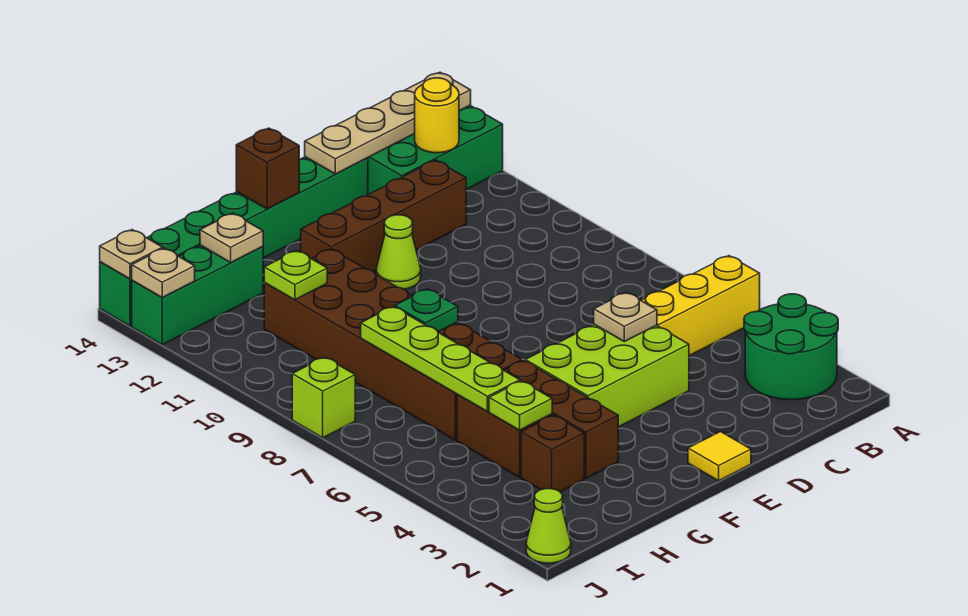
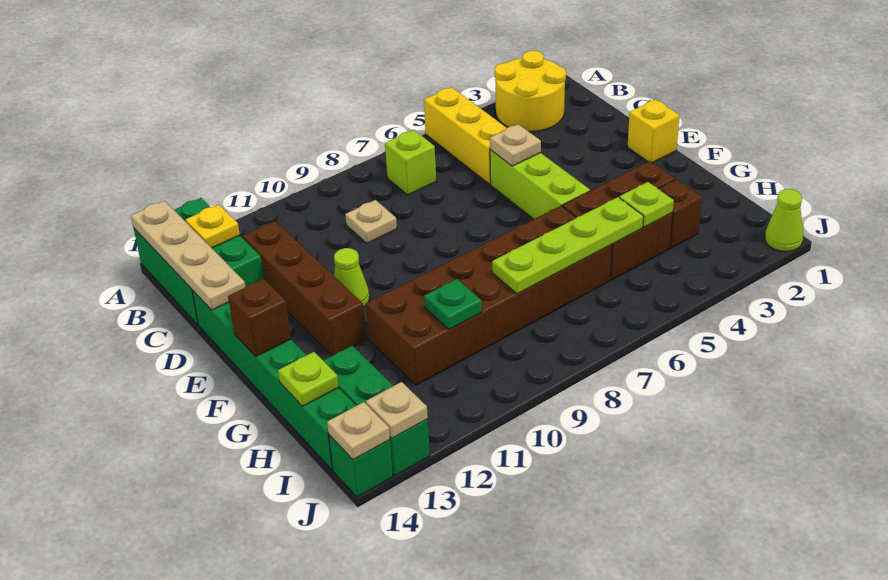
green round brick A2:B3 level 1 -> yellow round brick A2:B3 level 1
yellow round brick B13 level 2 -> yellow plate B13 level 2
lime brick D4:F5 level 1 -> lime brick D5:F5 level 1
yellow tile E1 level 1 -> yellow brick E1 level 1
green plate G8 level 2 -> green plate H10 level 2
lime plate H11 level 2 -> lime plate H14 level 2
tan plate H13 level 2 -> tan plate C9 level 1
lime brick J8 level 1 -> lime brick B7 level 1

